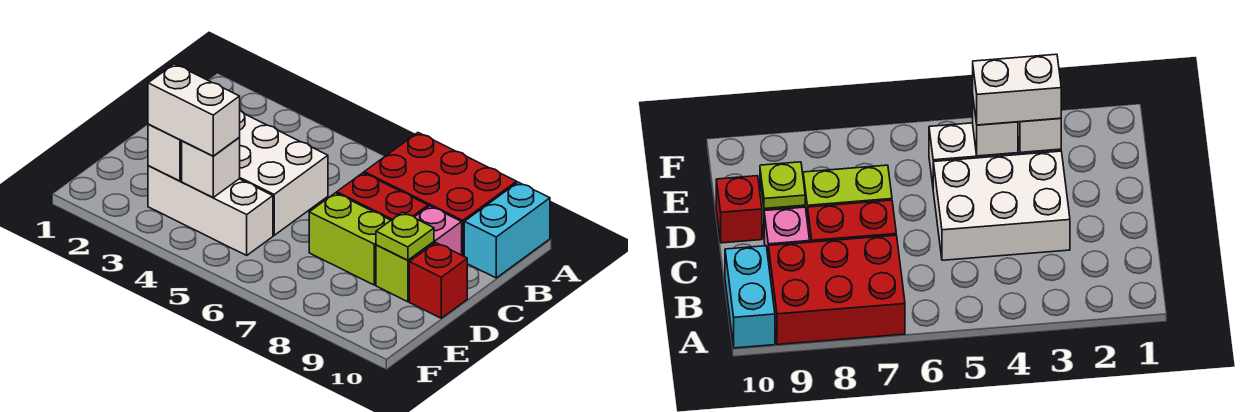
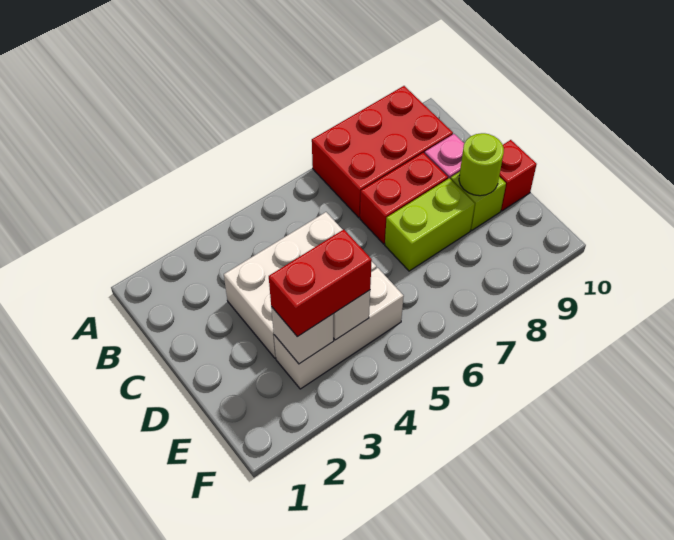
cyan brick A10:B10 level 1 -> none
lime plate D9 level 2 -> lime round brick D9 level 2
white brick E3:E4 level 3 -> red brick E3:E4 level 3

